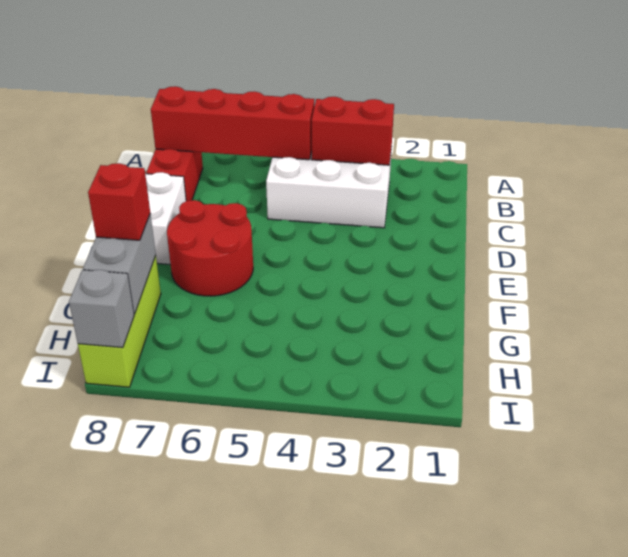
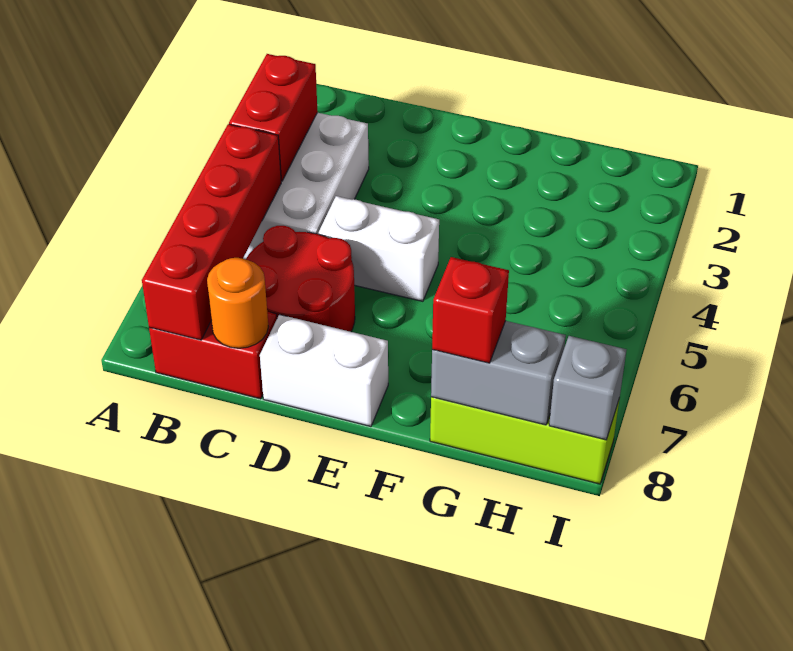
none -> orange round brick C8 level 2
none -> white brick D5:E5 level 1
red round brick E6:F7 level 1 -> red round brick C6:D7 level 1

